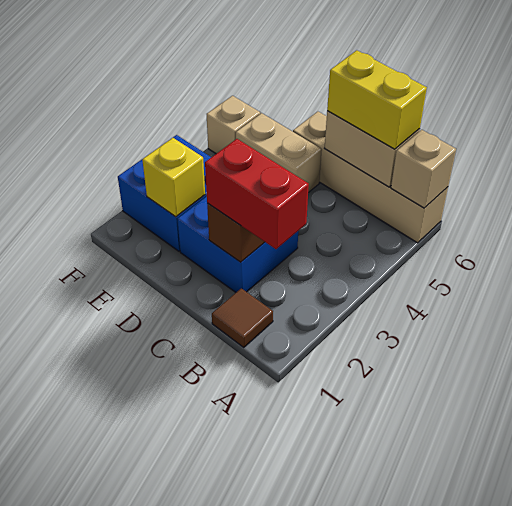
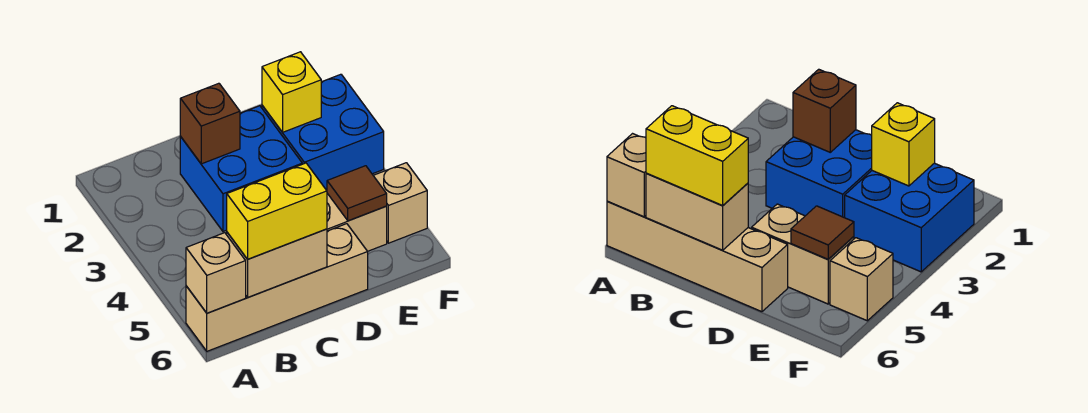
brown tile B1 level 1 -> brown tile E5 level 2
red brick B2:C2 level 3 -> none

